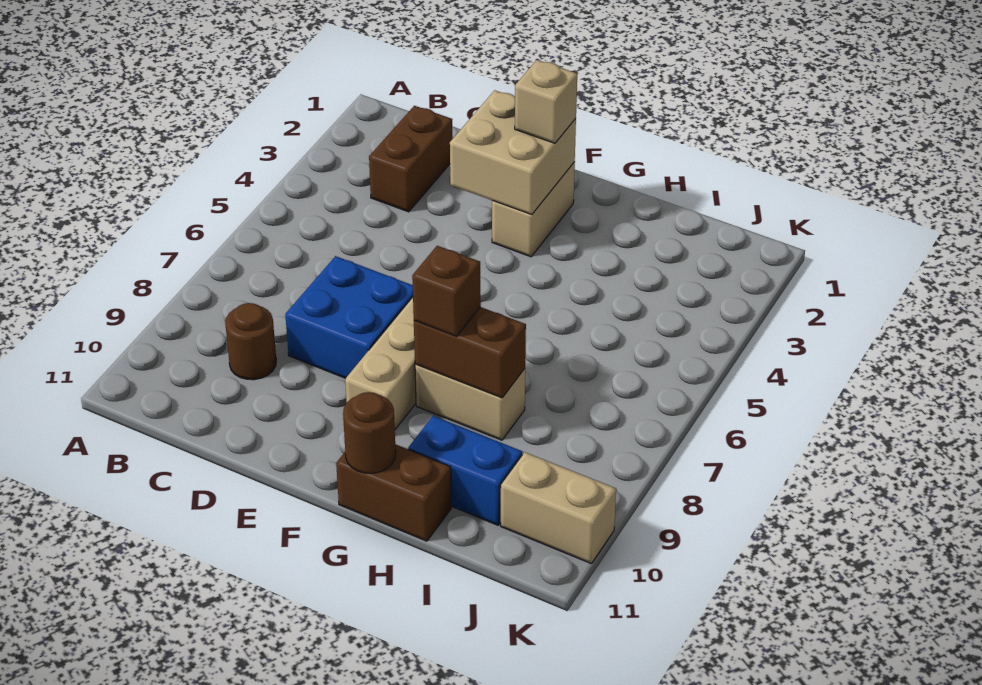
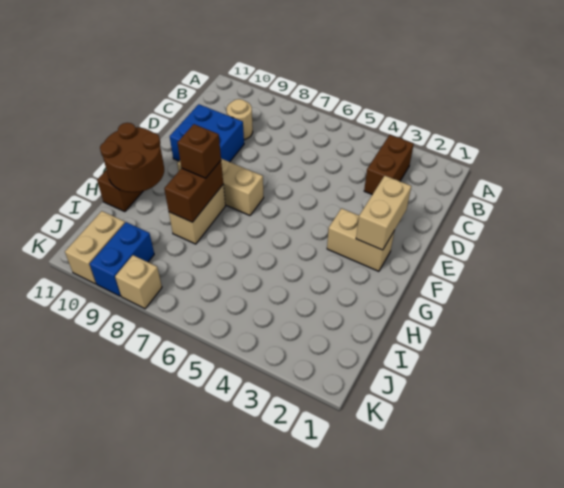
brown brick C2:C3 level 1 -> brown brick B3:C3 level 1
brown round brick C9 level 1 -> tan round brick C9 level 1
blue brick D7:E8 level 1 -> blue brick D9:E10 level 1
tan brick E2:F3 level 2 -> tan brick E2:F2 level 2
tan brick F2 level 3 -> tan brick K8 level 1
brown round brick G11 level 2 -> brown round brick G10:H11 level 2
blue brick H10:I10 level 1 -> blue brick J9:K9 level 1

